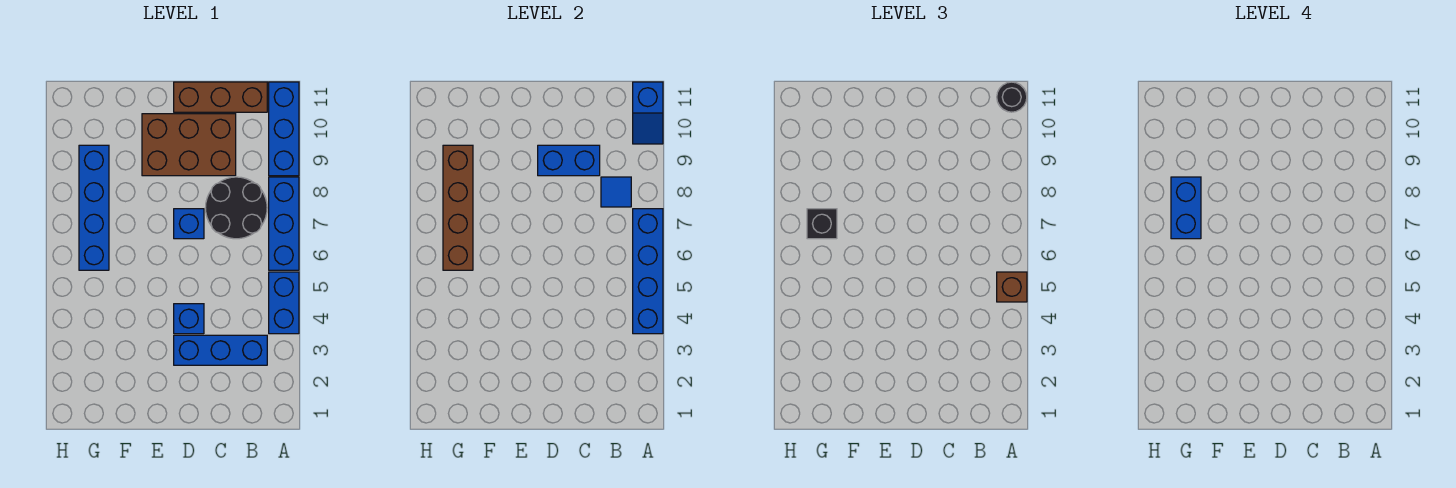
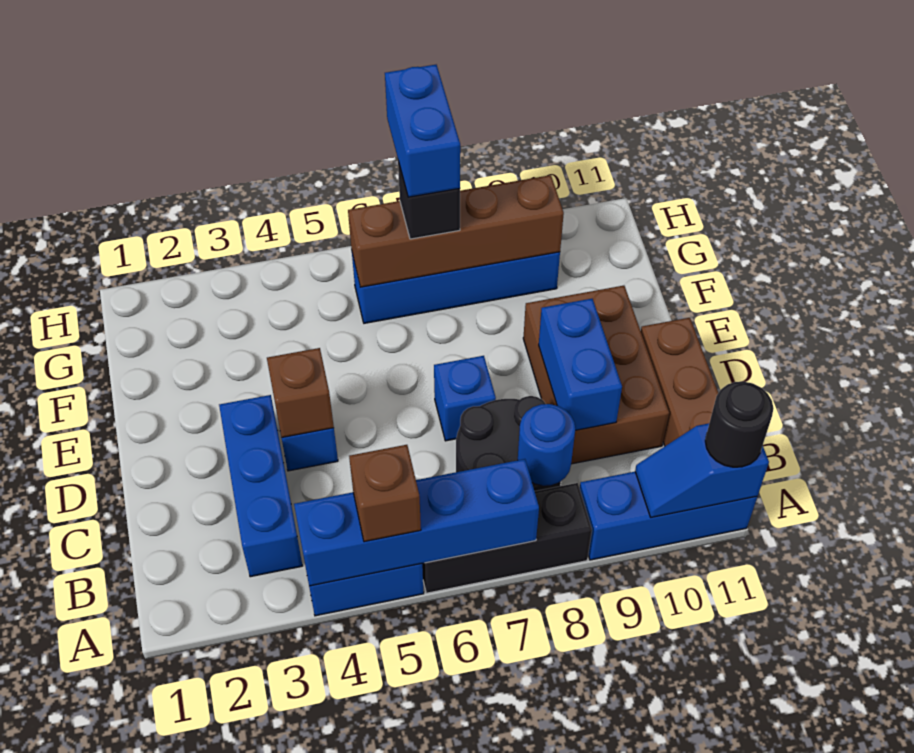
blue brick A6:A8 level 1 -> black brick A6:A8 level 1
blue tile B8 level 2 -> blue round brick B8 level 2
none -> brown brick D4 level 2
blue brick G7:G8 level 4 -> blue brick G7:H7 level 4

